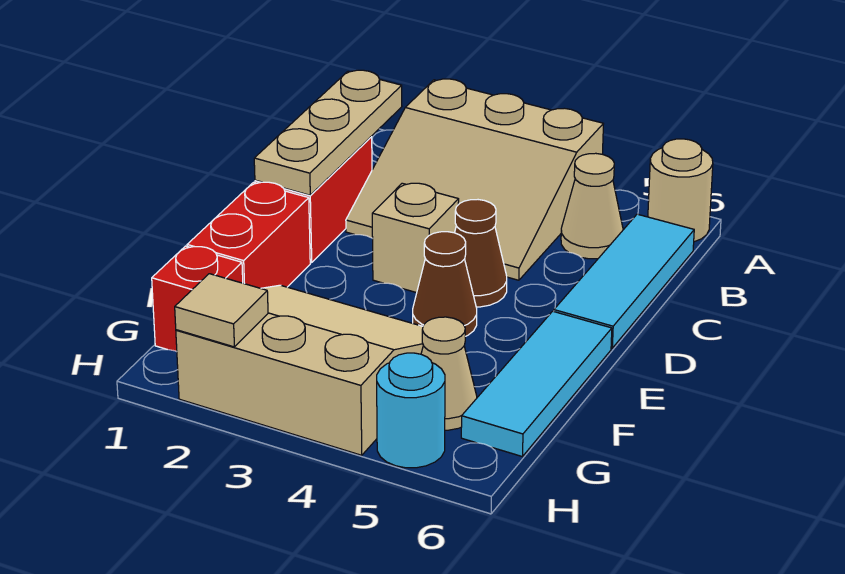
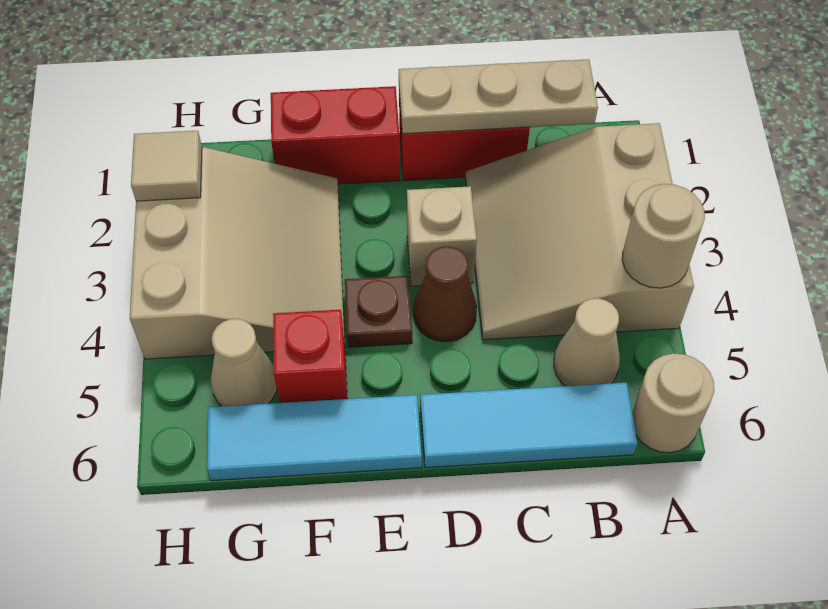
none -> tan round brick A4 level 2
brown cone E4 level 1 -> brown plate E4 level 1
red brick G1 level 1 -> red brick F5 level 1
cyan round brick H5 level 1 -> none

